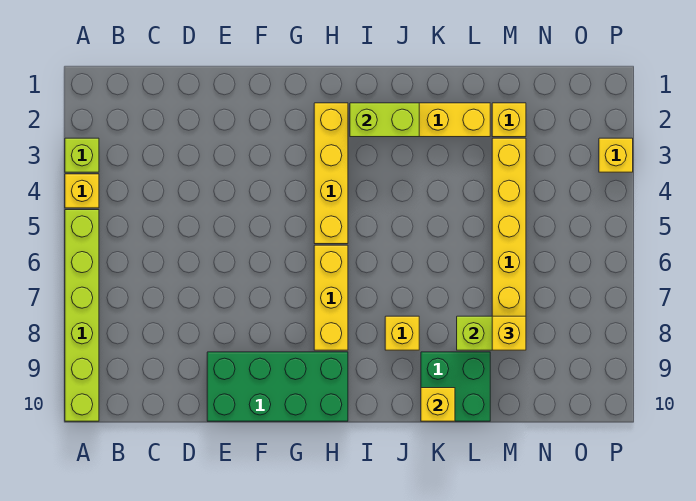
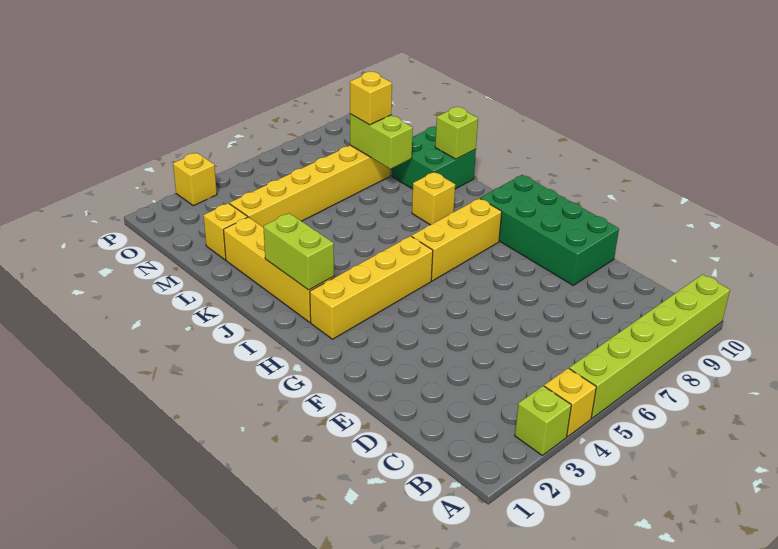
yellow brick K10 level 2 -> lime brick K10 level 2

